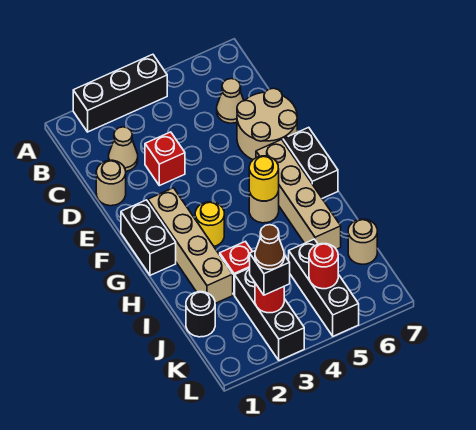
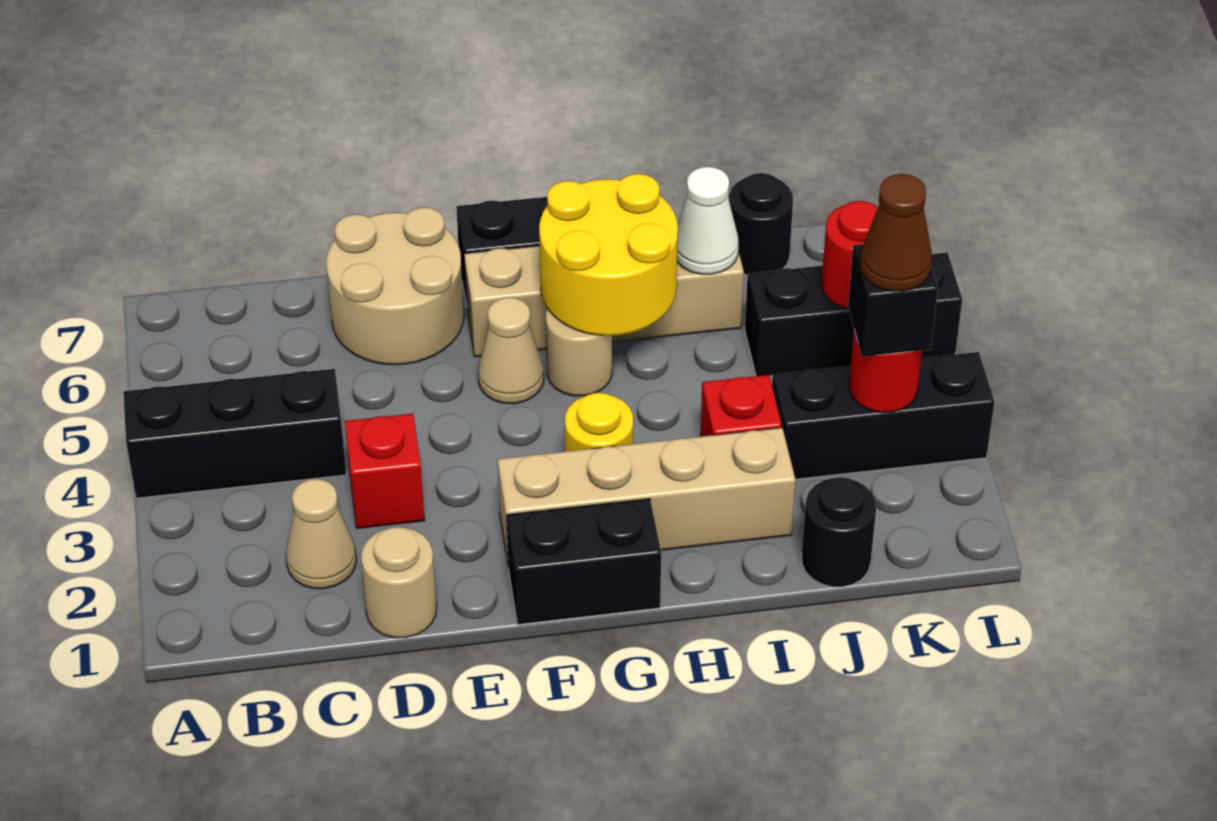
black brick A2:A4 level 1 -> black brick A4:C4 level 1
tan cone C6 level 1 -> tan cone F5 level 1
yellow round brick G5 level 2 -> yellow round brick G5:H6 level 2
none -> white cone I6 level 2
tan round brick J7 level 1 -> black round brick J7 level 1

